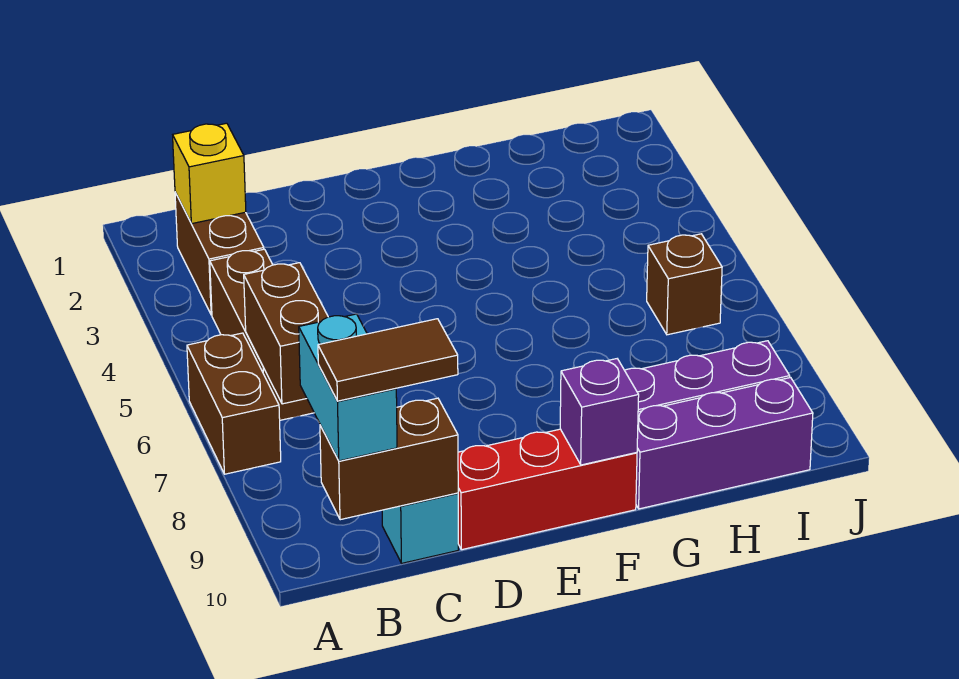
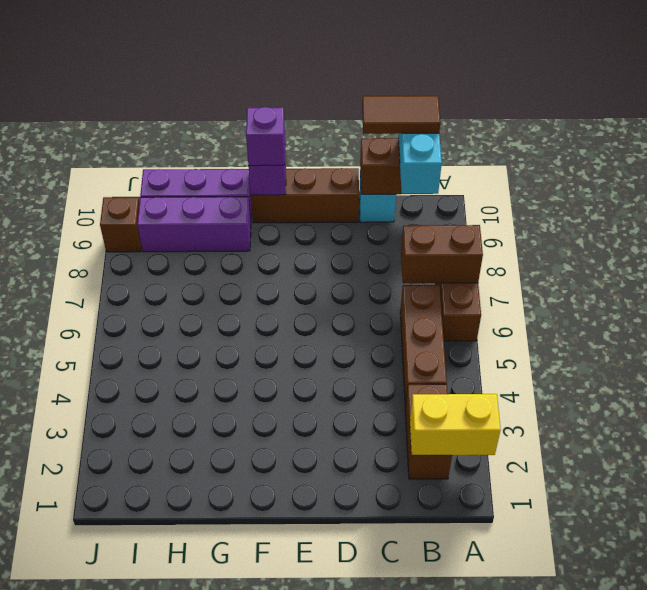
yellow brick B2 level 2 -> yellow brick A2:B2 level 2
brown brick B6:B7 level 2 -> brown brick A7:B7 level 2
red brick D10:F10 level 1 -> brown brick D10:F10 level 1
none -> purple brick F10 level 3
brown brick I6 level 1 -> brown brick J9 level 1

